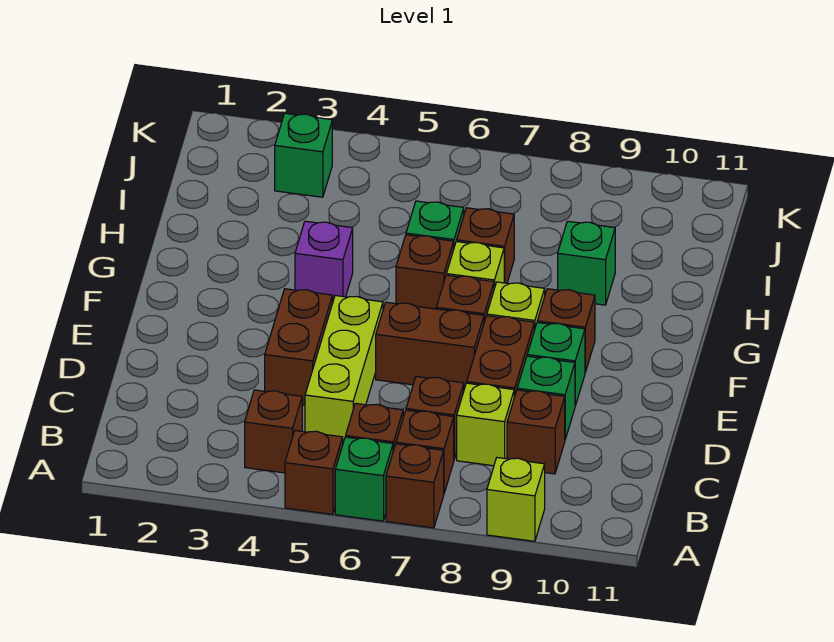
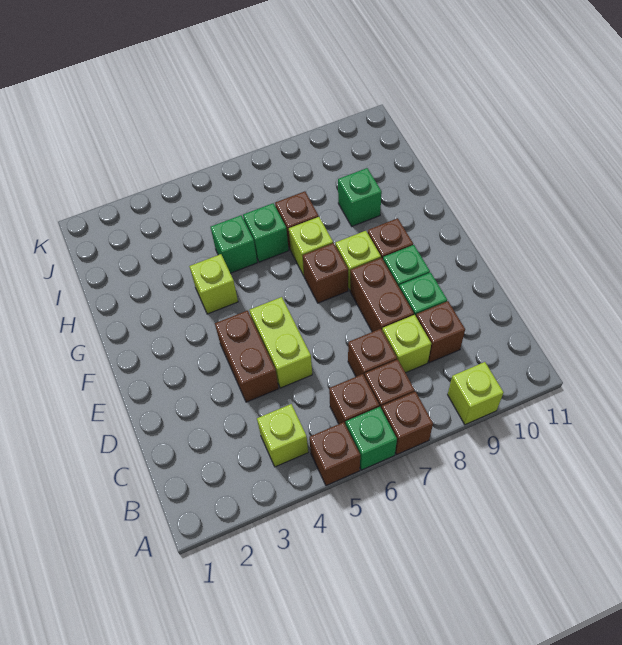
brown brick B4 level 1 -> lime brick B4 level 1
lime brick C5:E5 level 1 -> lime brick D5:E5 level 1
brown brick E6:E7 level 1 -> none
purple brick G4 level 1 -> lime brick G4 level 1
brown brick G6 level 1 -> none
green brick J3 level 1 -> green brick H5 level 1

